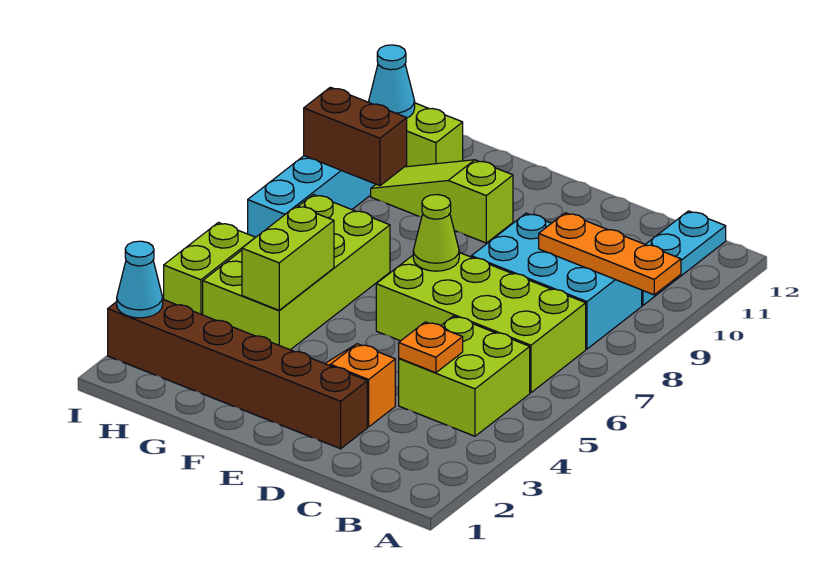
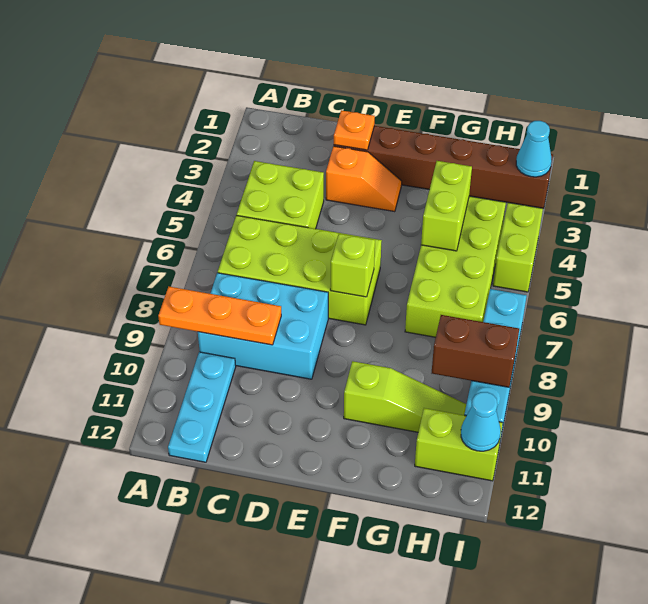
orange plate C4 level 2 -> orange plate D2 level 2
lime cone E7 level 2 -> lime brick E7 level 2

